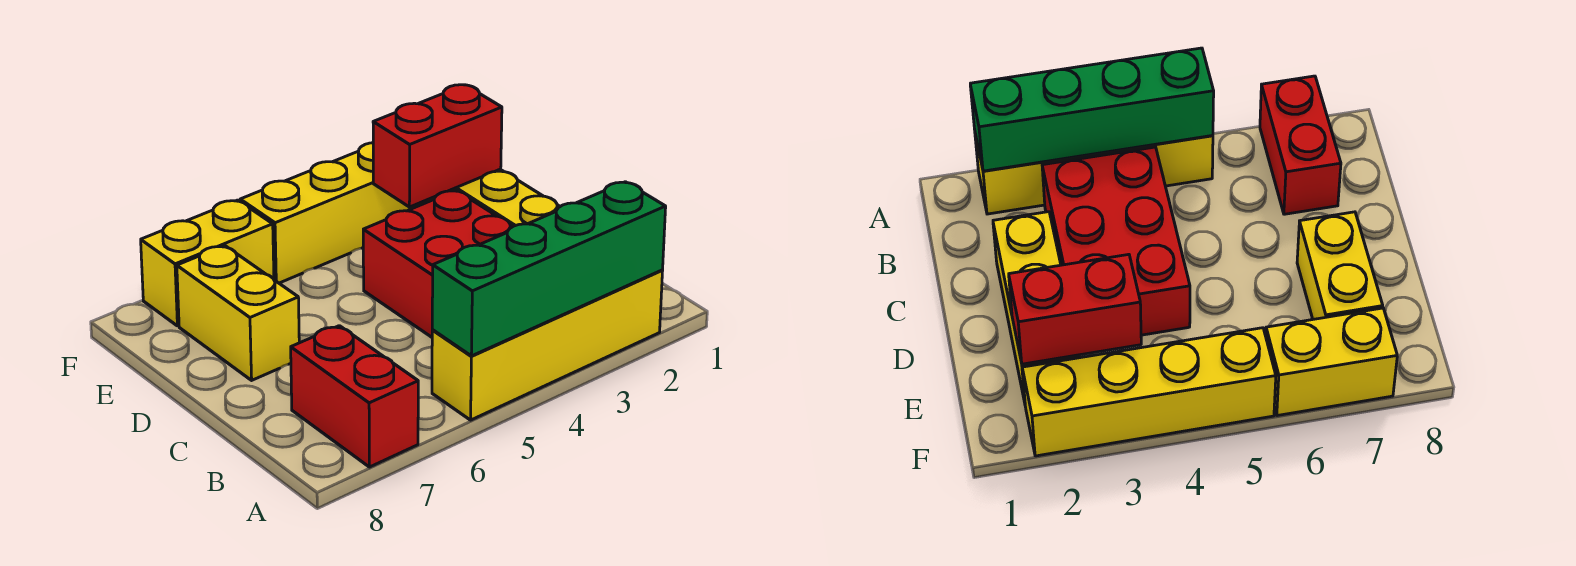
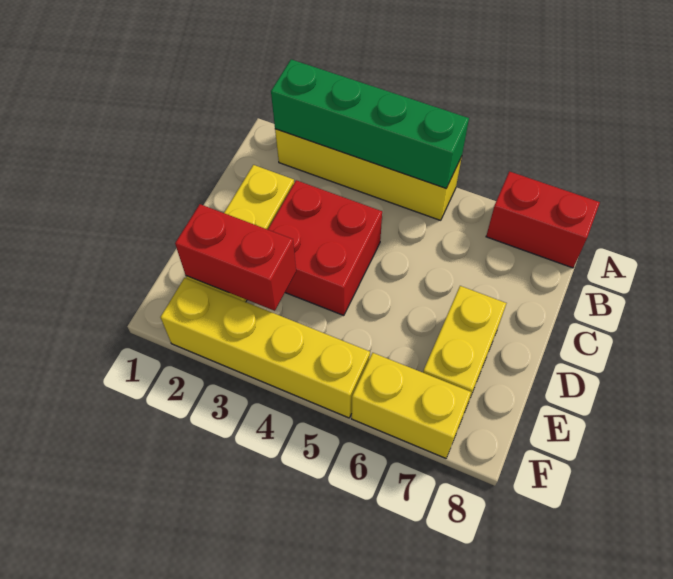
red brick A7:B7 level 1 -> red brick A7:A8 level 1
red brick B3:D4 level 1 -> red brick C3:D4 level 1

